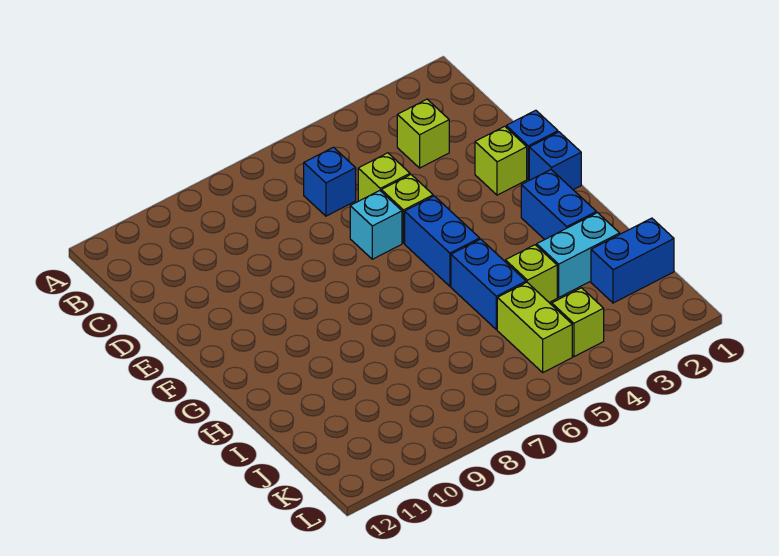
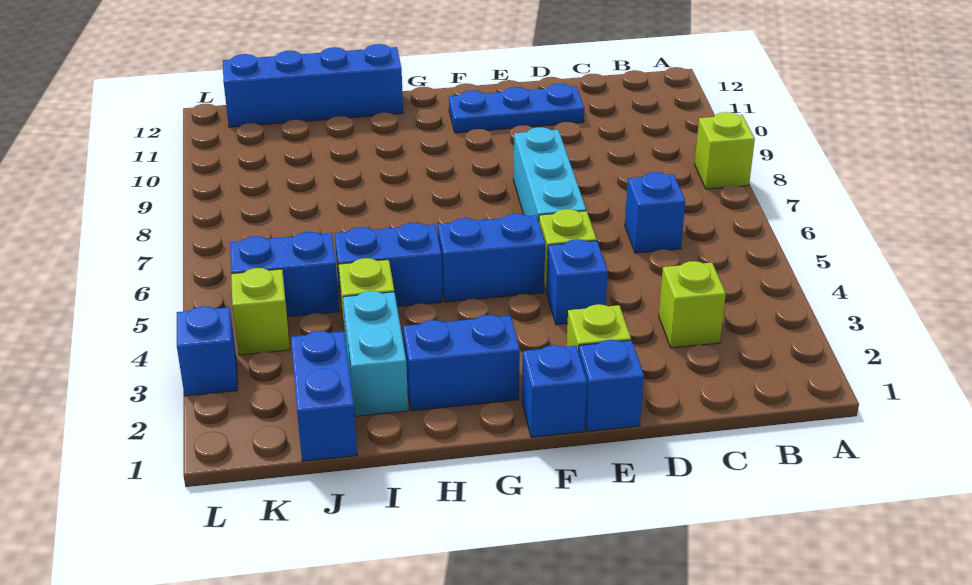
lime brick D5 level 1 -> lime brick A8 level 1
none -> blue plate D11:F11 level 1
none -> blue brick E4 level 1
cyan brick E6 level 1 -> cyan brick E6:E8 level 1
none -> blue brick H12:K12 level 1
lime brick J5:K5 level 1 -> blue brick J5:K5 level 1
none -> blue brick L3 level 1

